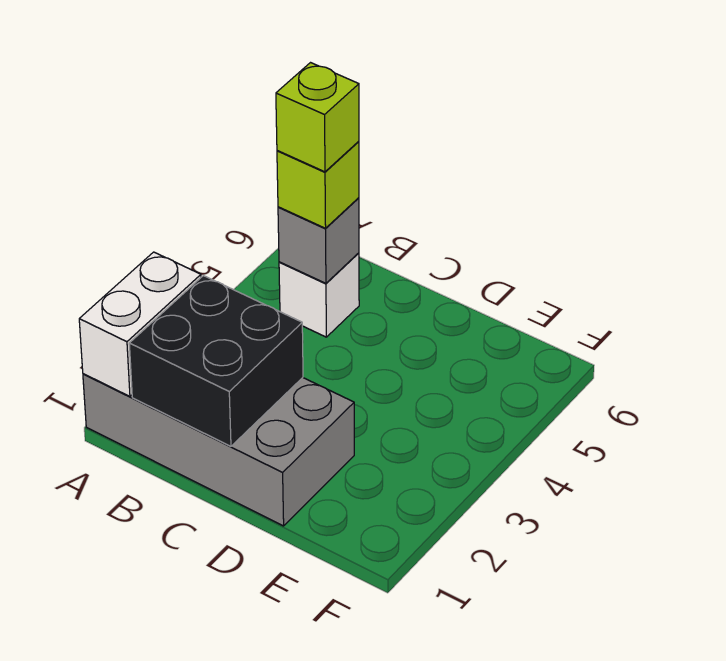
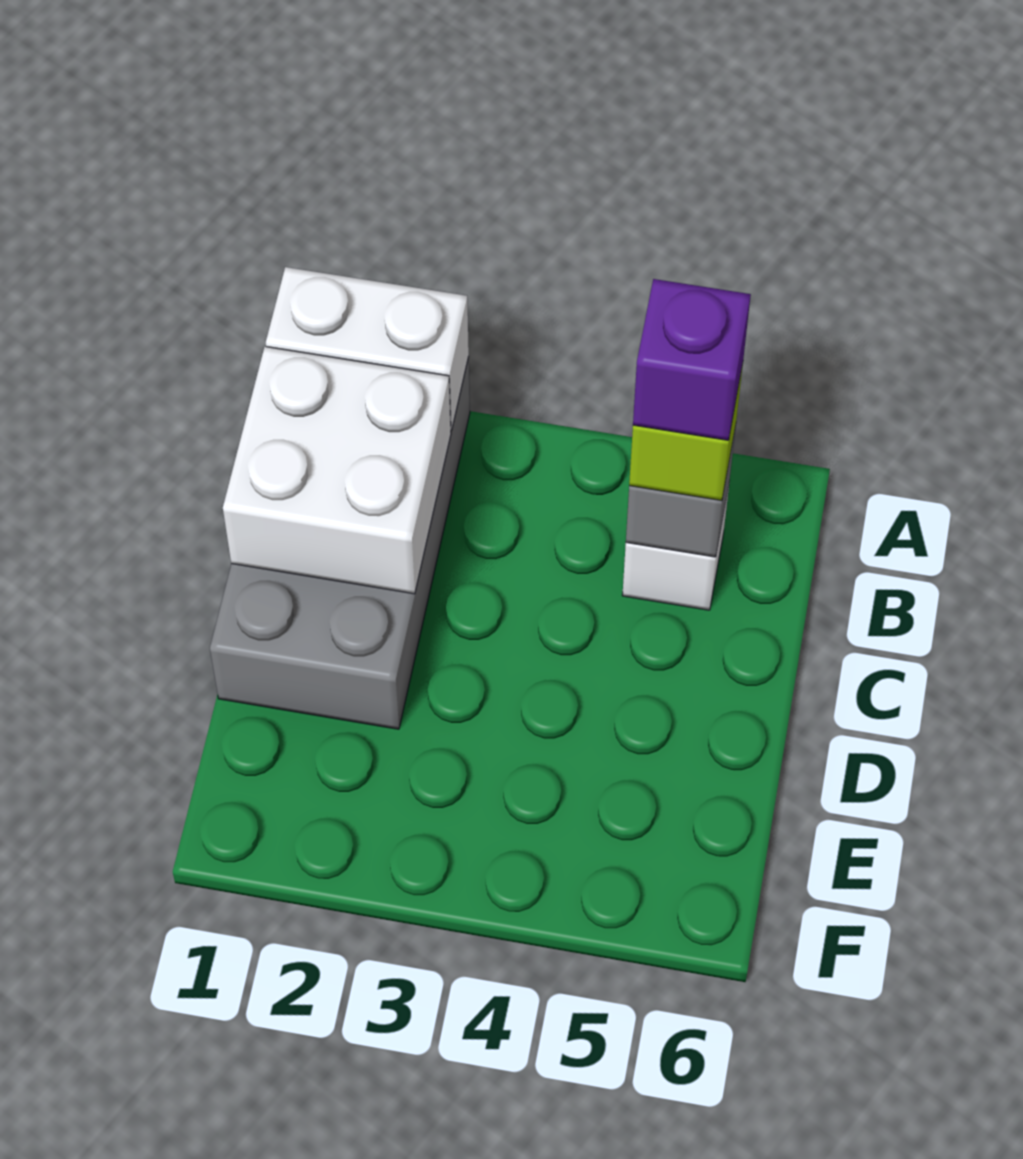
black brick B1:C2 level 2 -> white brick B1:C2 level 2
lime brick B5 level 4 -> purple brick B5 level 4

